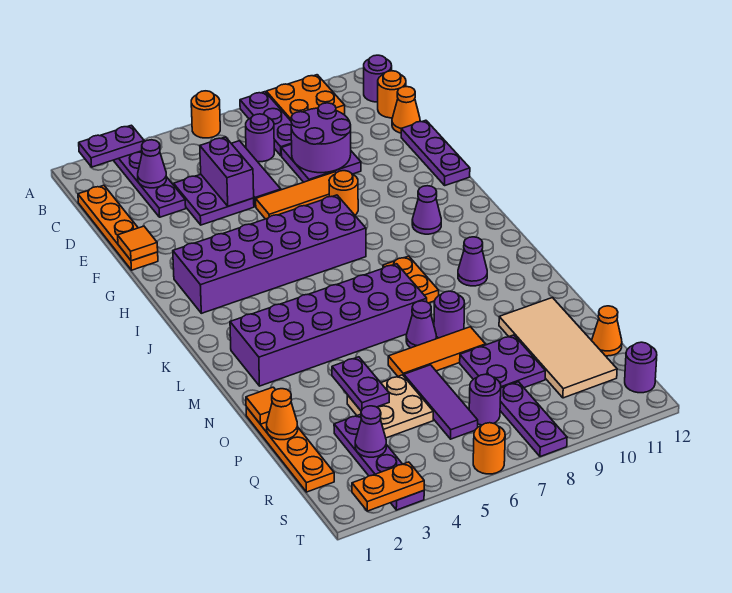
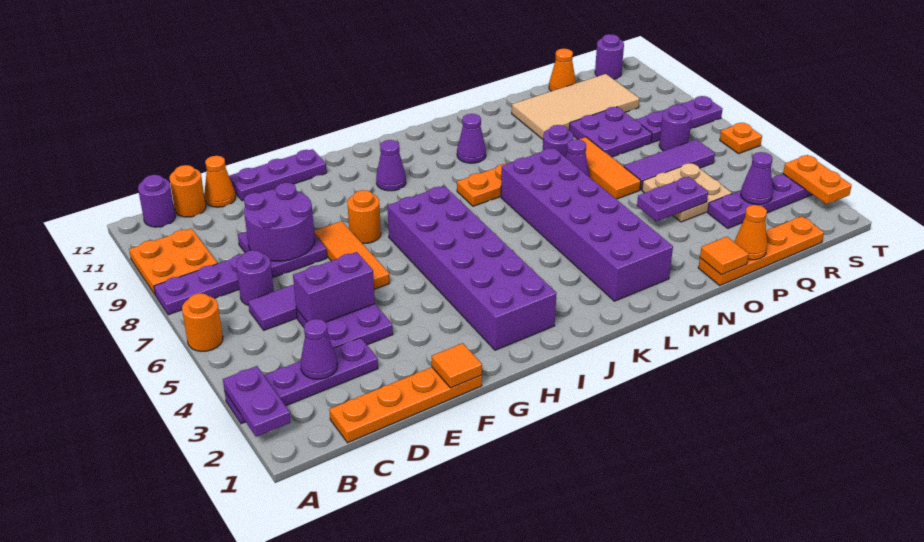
orange round brick T6 level 1 -> orange plate T6 level 1

